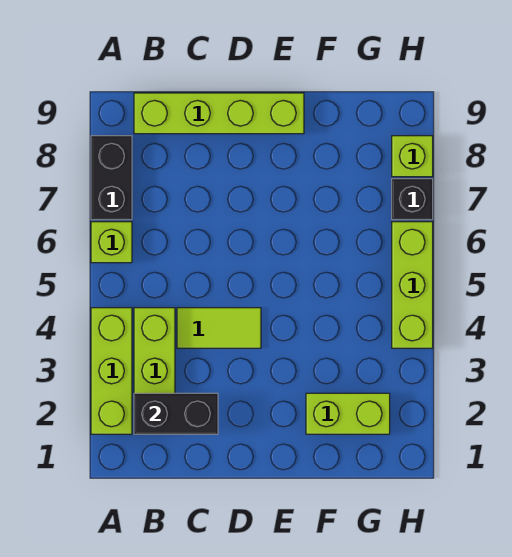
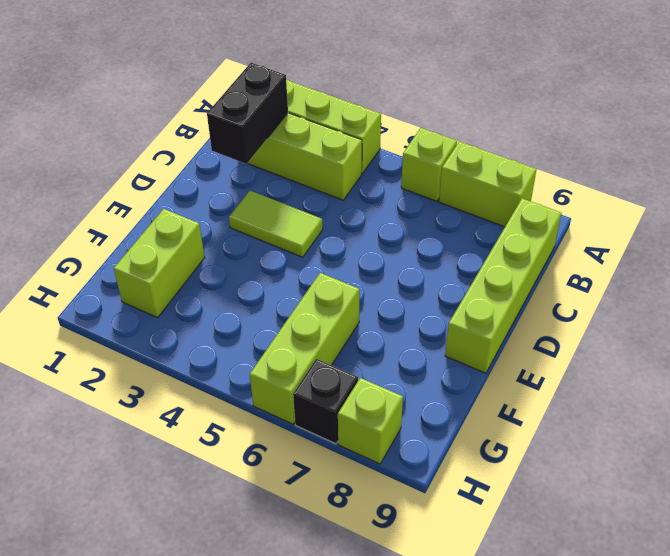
black brick A7:A8 level 1 -> lime brick A7:A8 level 1
lime tile C4:D4 level 1 -> lime tile D3:D4 level 1
lime brick H4:H6 level 1 -> lime brick F6:H6 level 1

